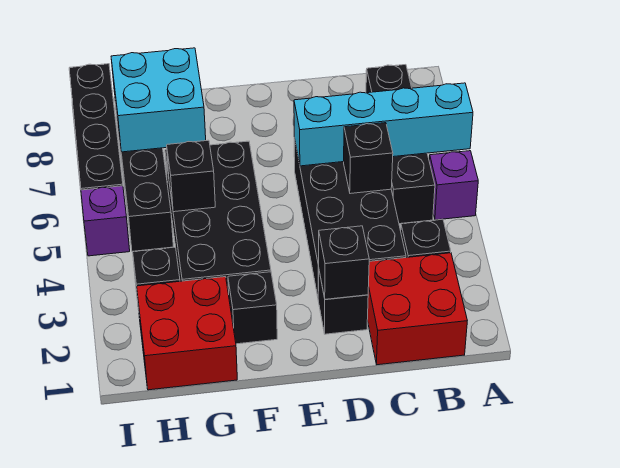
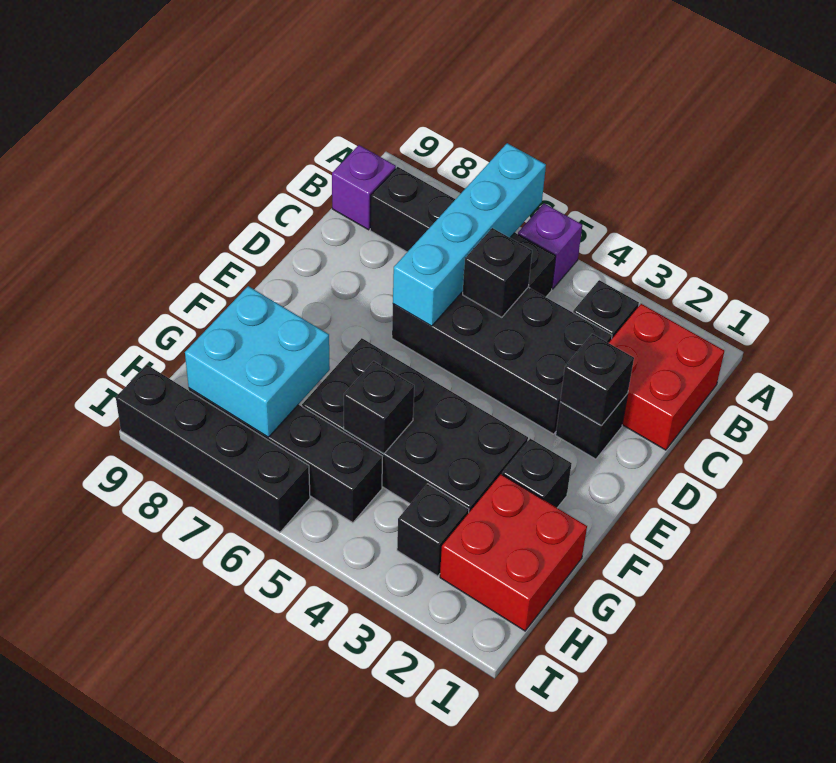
purple brick I5 level 1 -> purple brick B9 level 1

